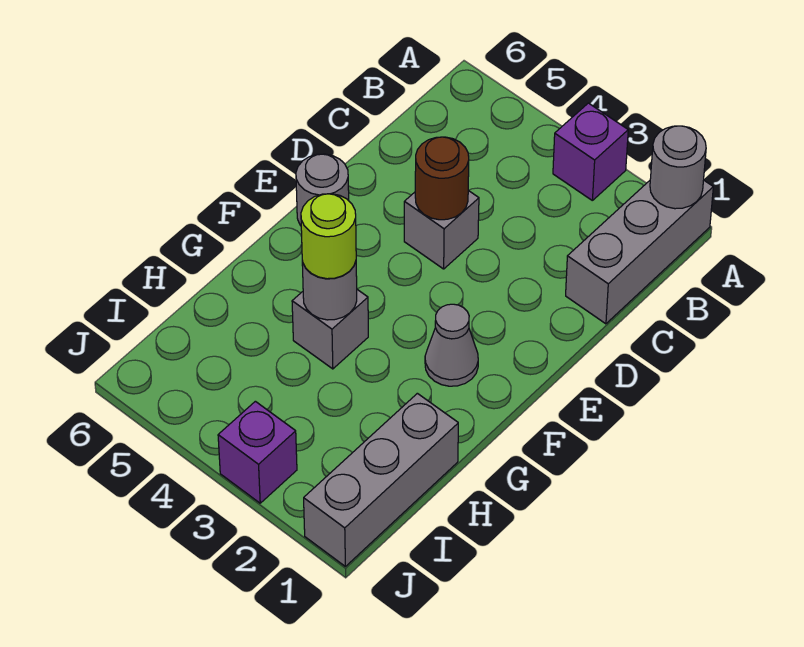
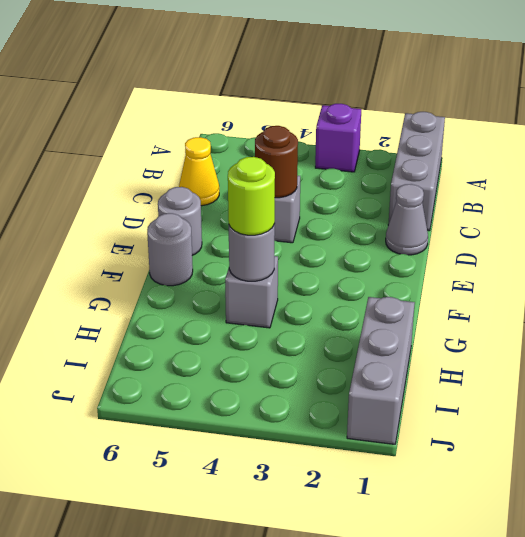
grey round brick A1 level 2 -> grey round brick F6 level 1
none -> yellow cone C6 level 1
grey cone F2 level 1 -> grey cone D1 level 1
purple brick J3 level 1 -> none

